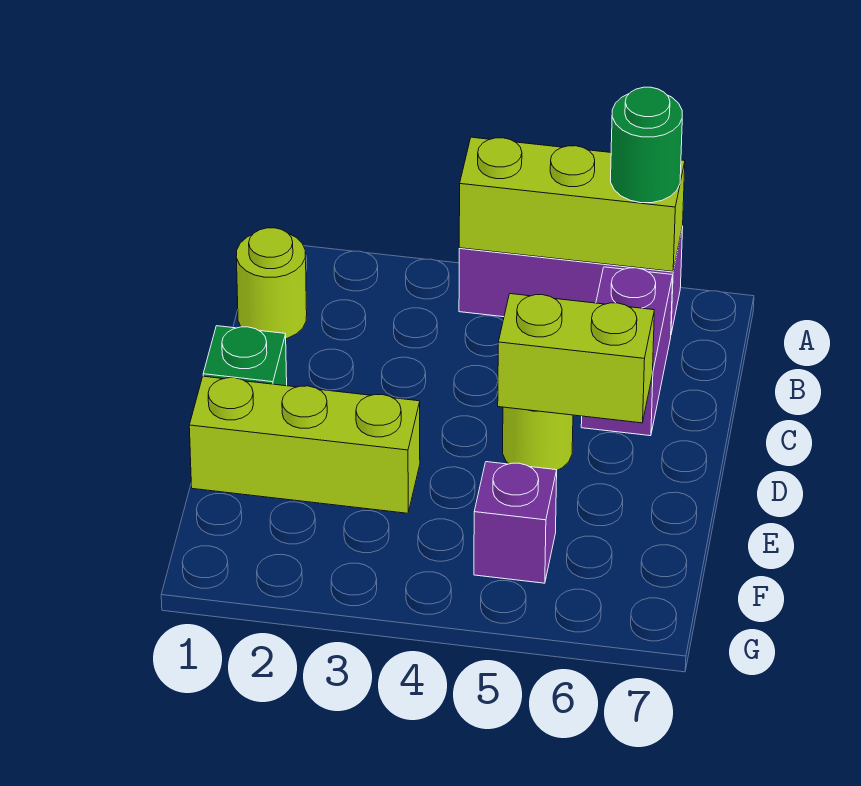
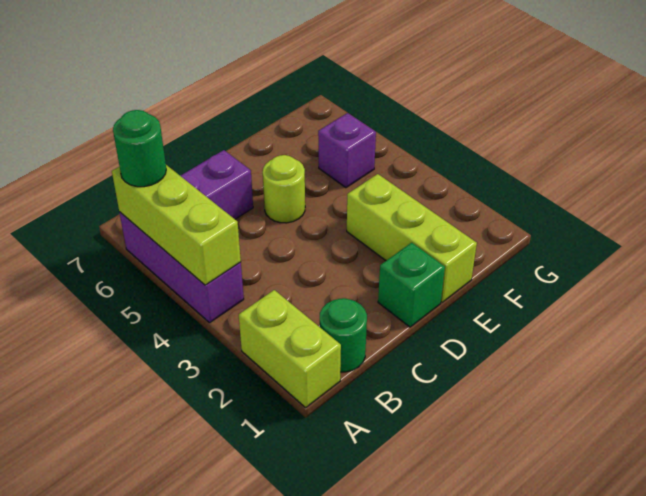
lime round brick B1 level 1 -> green round brick B1 level 1
lime brick D5:D6 level 2 -> lime brick A1:A2 level 1

